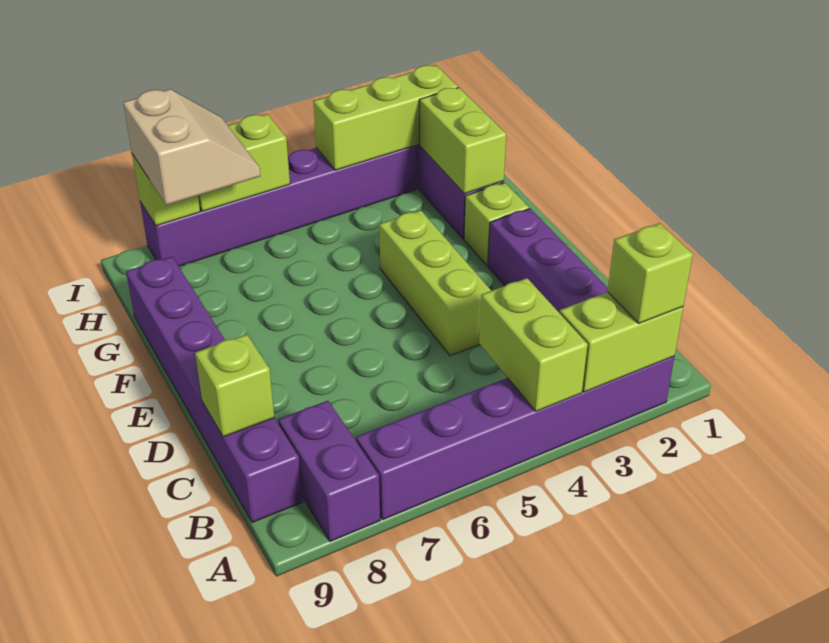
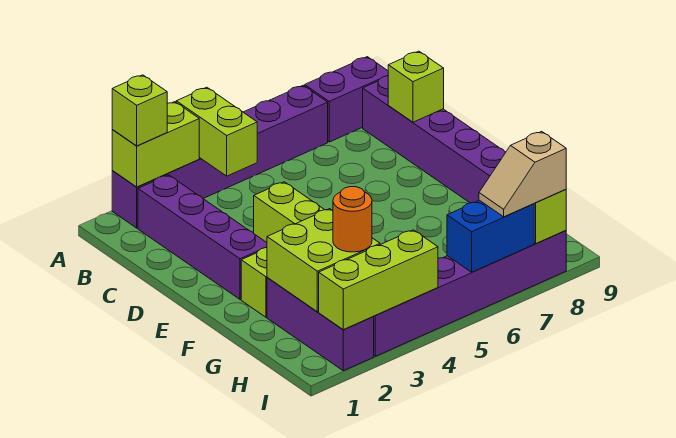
purple brick A8:B8 level 1 -> purple brick A8:A9 level 1
lime brick G2:H2 level 2 -> lime brick G2:H3 level 2
none -> orange round brick H3 level 3
tan slope H7:I8 level 3 top 8 -> tan slope I7:I8 level 3 top 8
lime brick I6:I7 level 2 -> blue brick I6:I7 level 2

